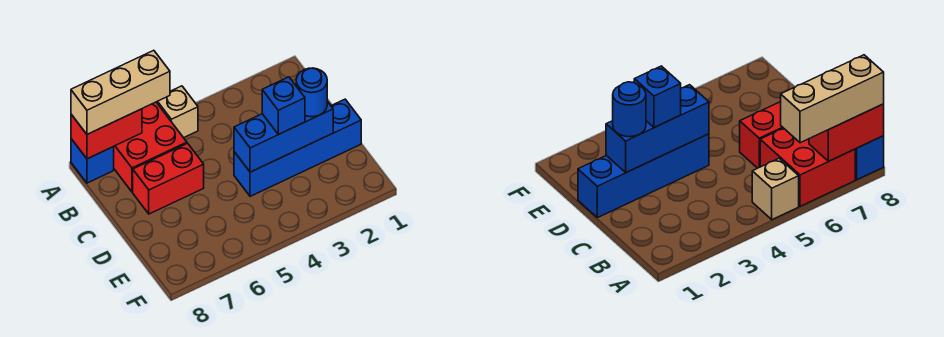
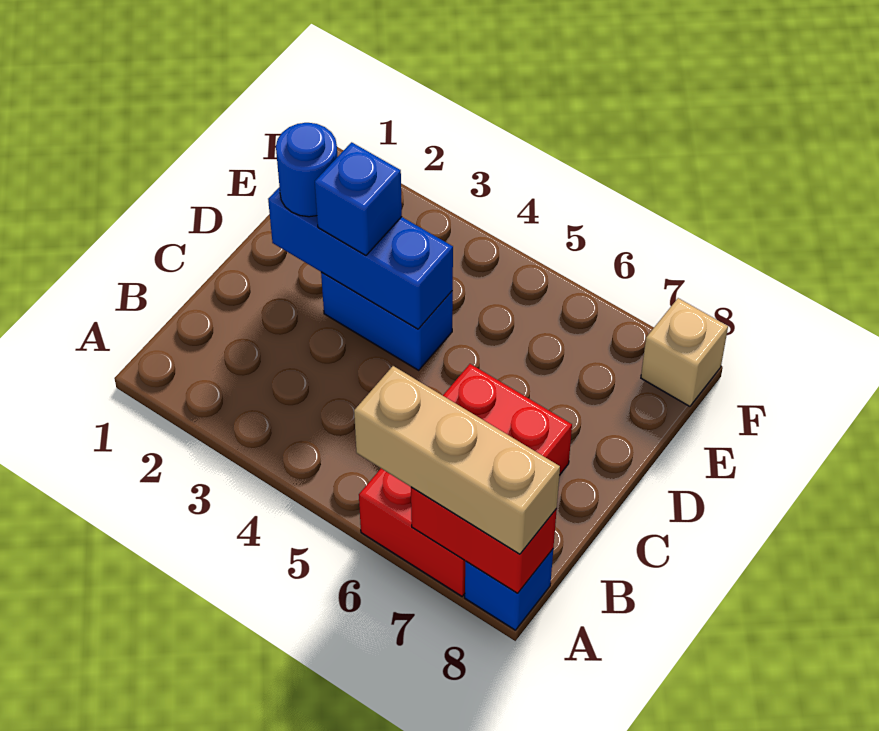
tan brick A5 level 1 -> tan brick F8 level 1
blue brick D1:D4 level 1 -> blue brick D3:D4 level 1

